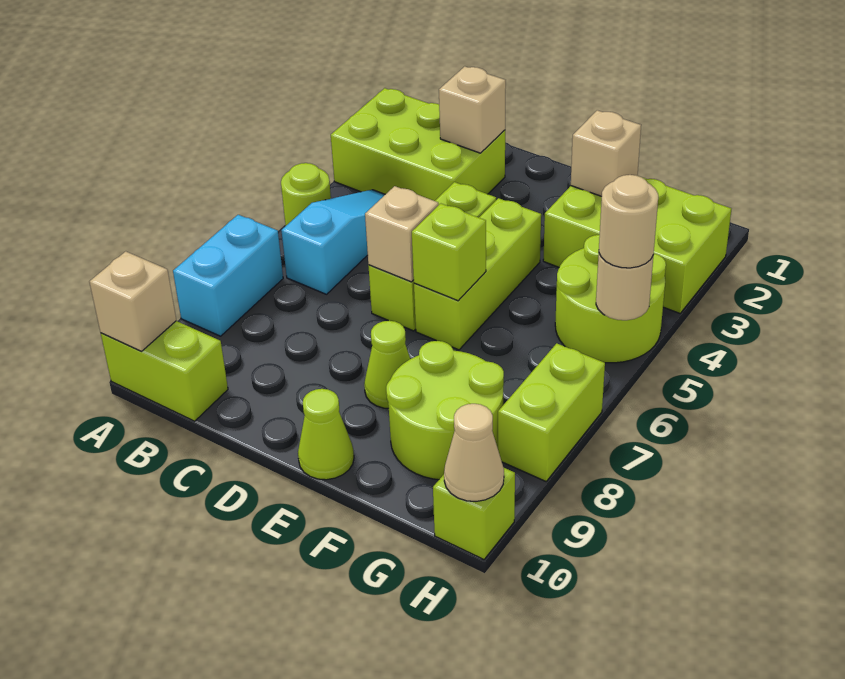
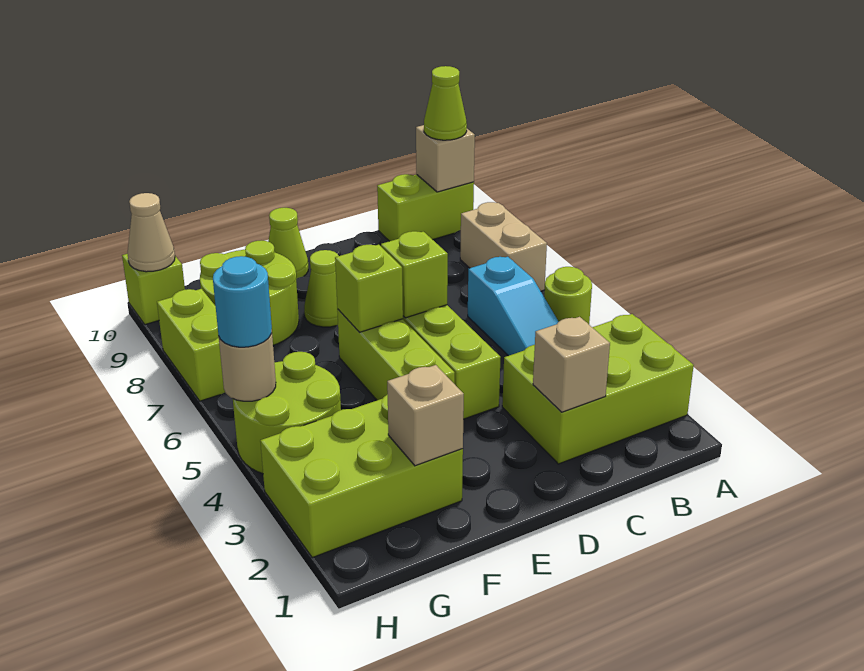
cyan brick A7:A8 level 1 -> tan brick A7:A8 level 1
none -> lime cone A10 level 3
tan brick D6 level 2 -> lime brick D6 level 2
tan round brick H5 level 3 -> cyan round brick H5 level 3

